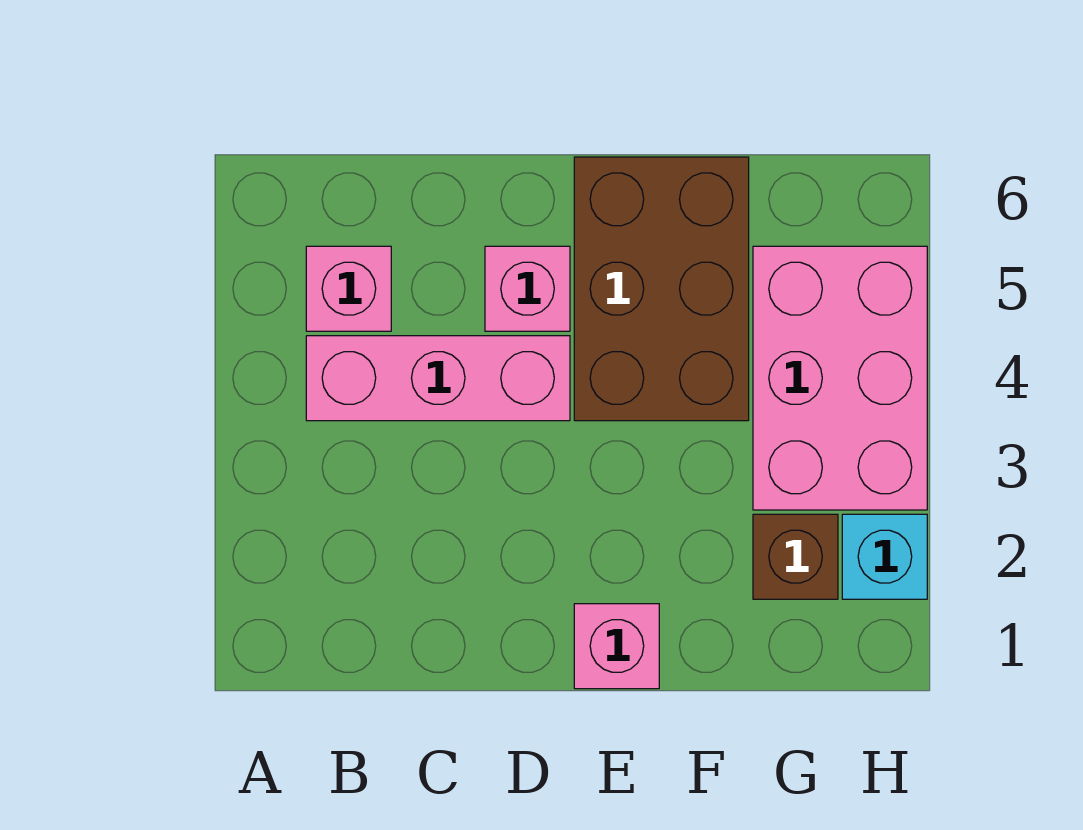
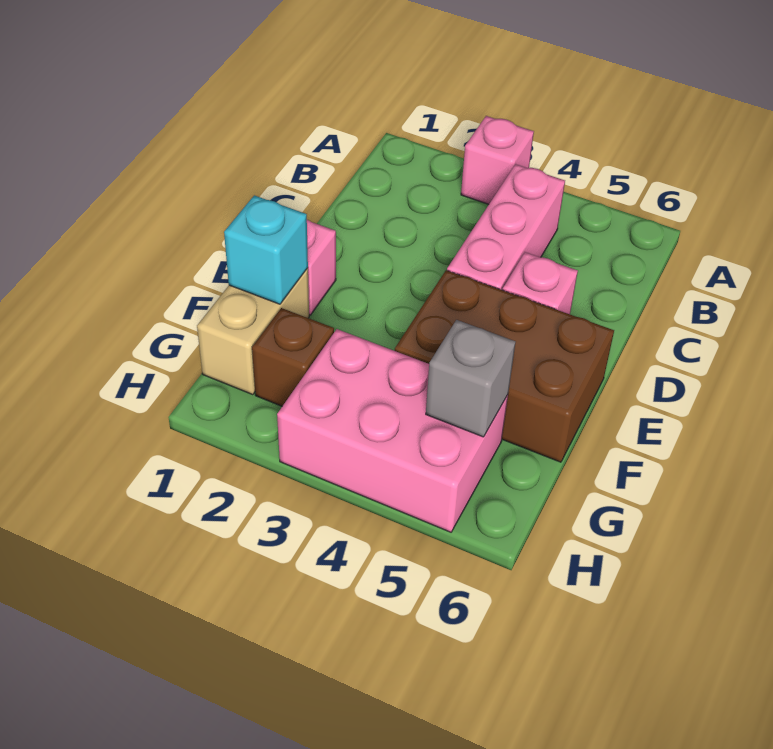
pink brick B5 level 1 -> pink brick A3 level 1
none -> tan brick F1:G1 level 1
none -> grey brick G5 level 2
cyan brick H2 level 1 -> cyan brick F1 level 2

